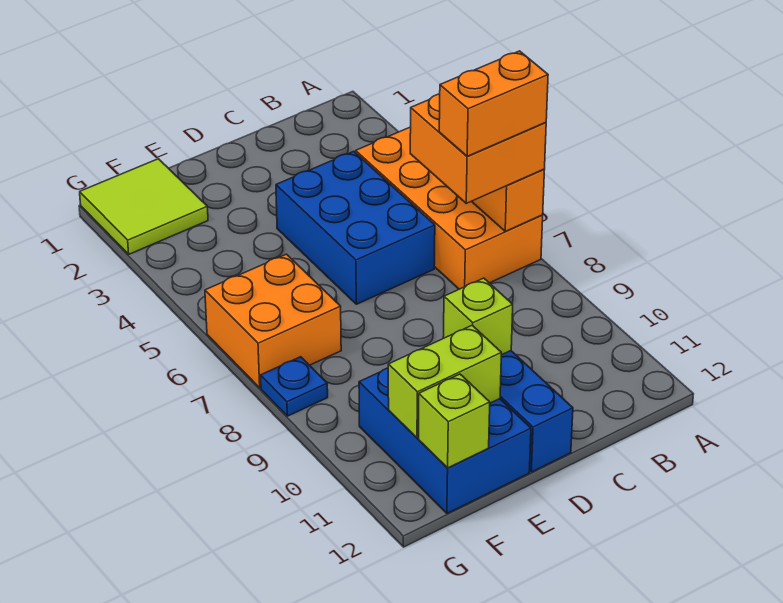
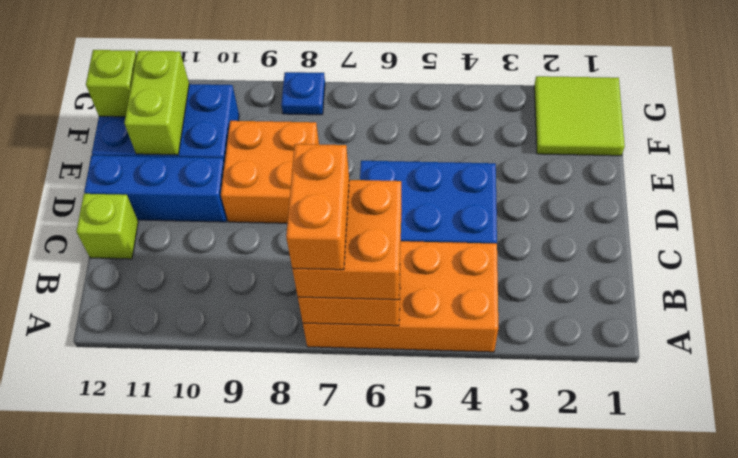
lime brick D10 level 2 -> lime brick C12 level 1
orange brick F6:G7 level 1 -> orange brick D8:E9 level 1

